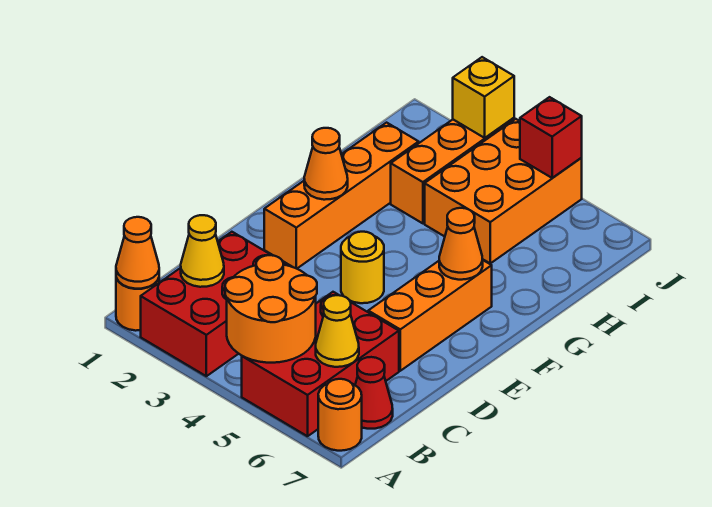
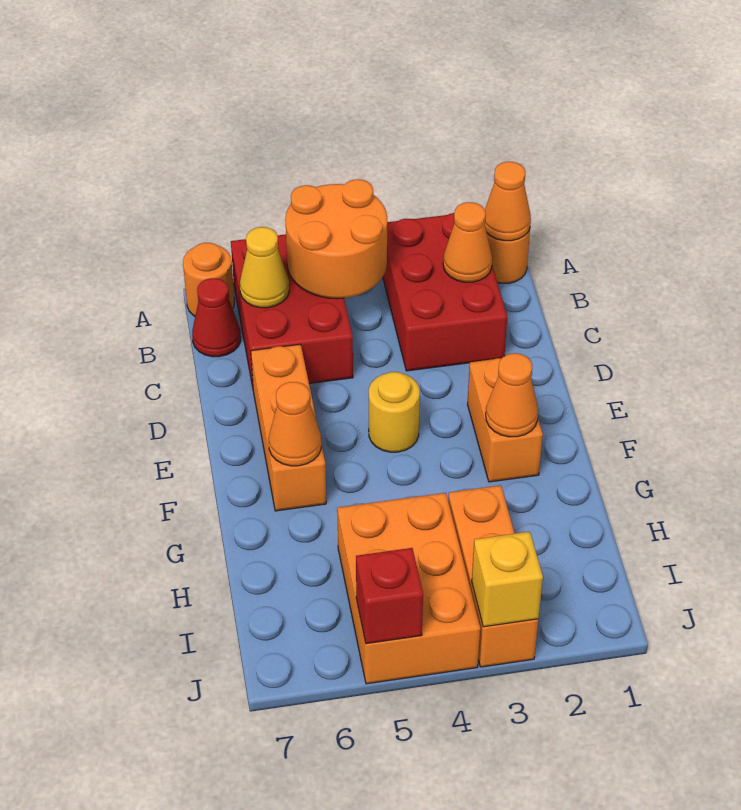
yellow cone B2 level 2 -> orange cone B2 level 2
orange brick E2:H2 level 1 -> orange brick E2:F2 level 1

